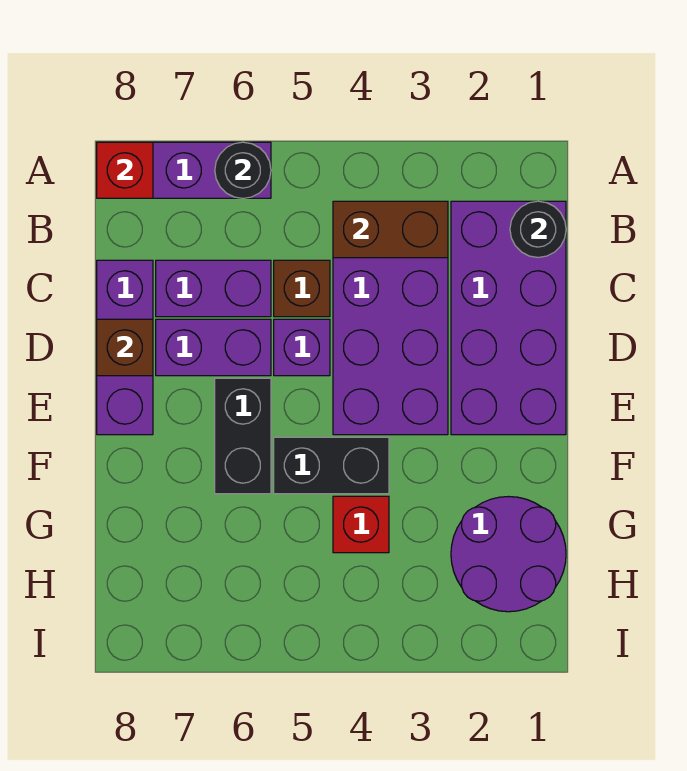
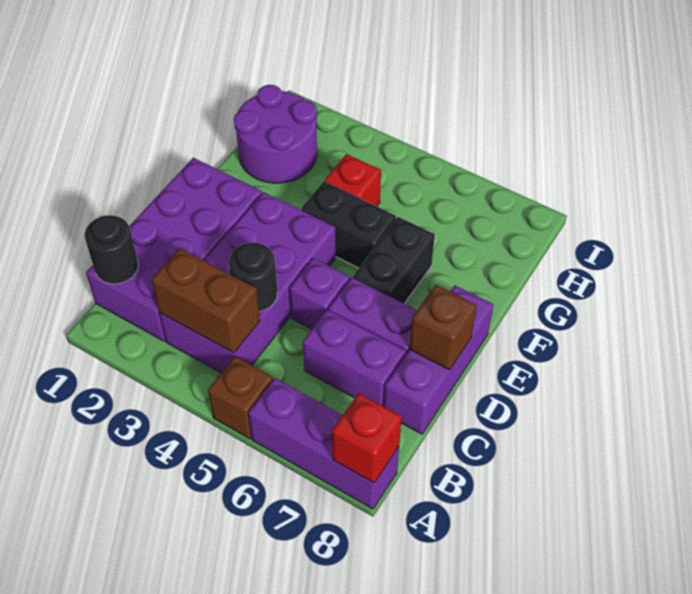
black round brick A6 level 2 -> black round brick C4 level 2
brown brick C5 level 1 -> brown brick A5 level 1

